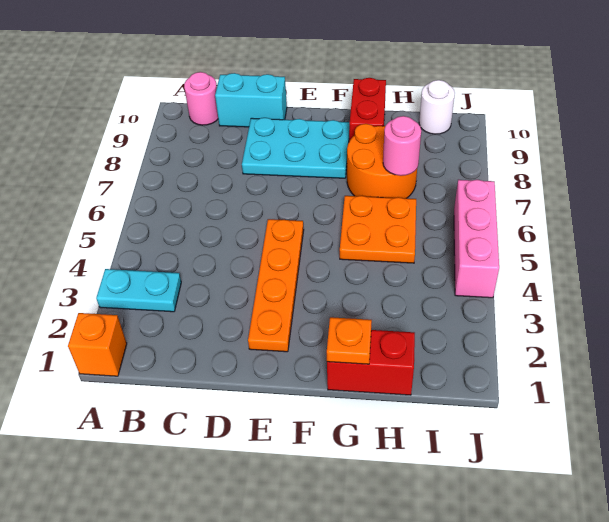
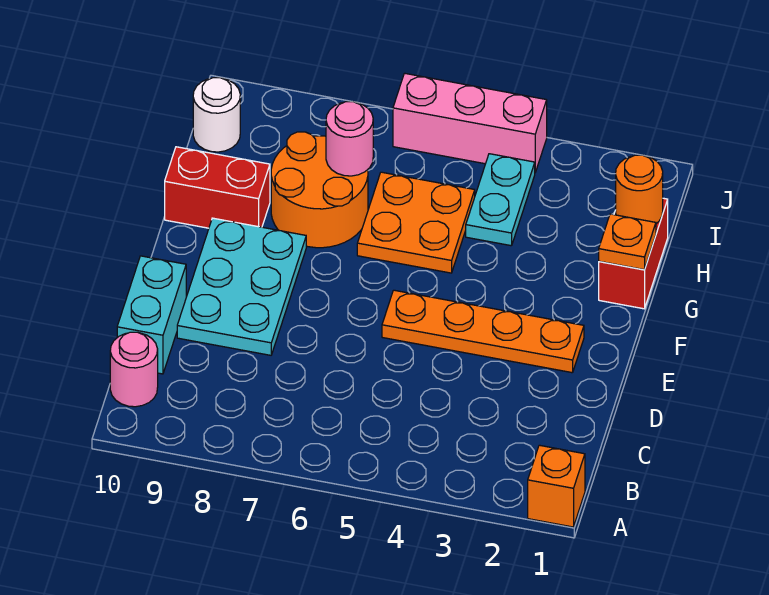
cyan plate A3:B3 level 1 -> cyan plate H4:I4 level 1
none -> orange round brick H1 level 2

